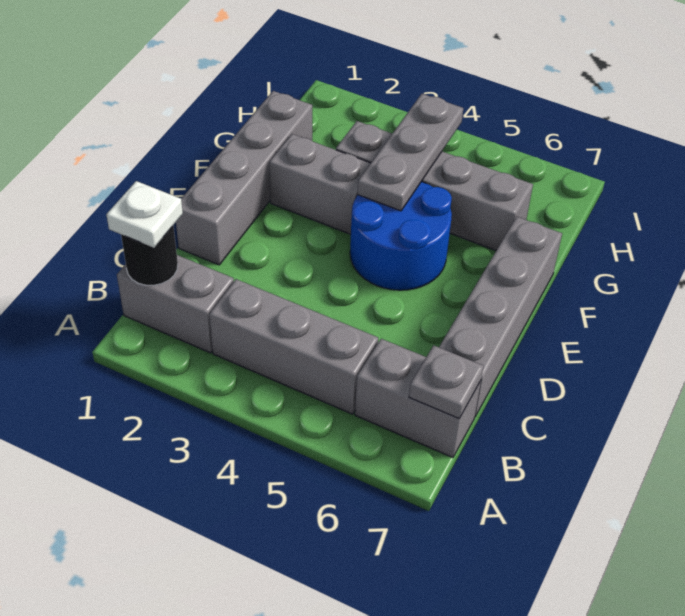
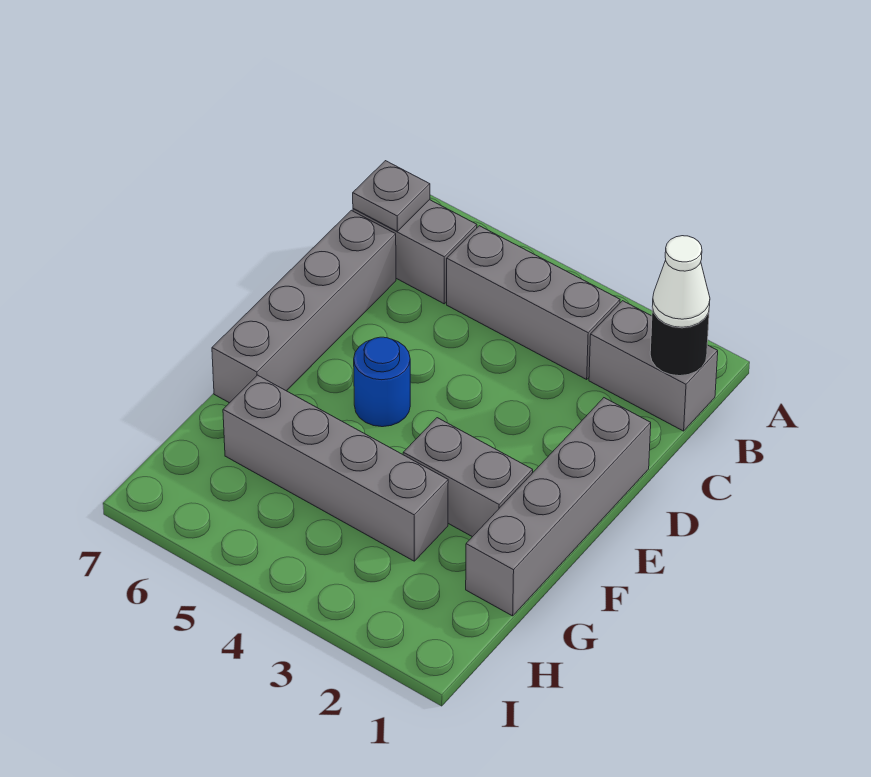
white plate B1 level 3 -> white cone B1 level 3
blue round brick E4:F5 level 1 -> blue round brick E5 level 1
grey plate F4:H4 level 2 -> none

